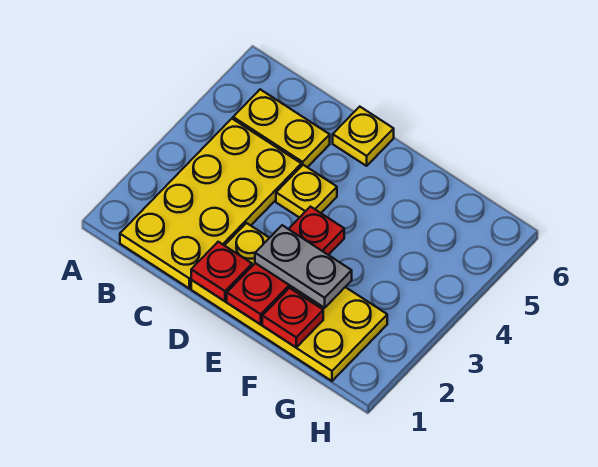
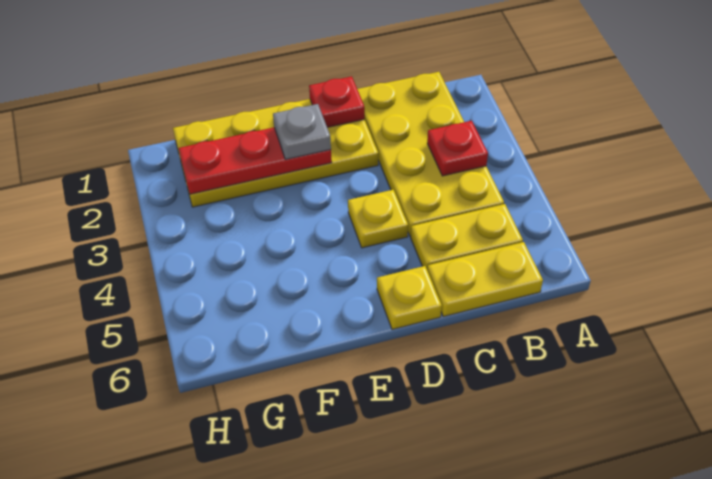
none -> yellow plate B6:C6 level 1
red plate E1:E3 level 2 -> red plate E2:G2 level 2
grey plate E2:F2 level 3 -> grey plate E2 level 3
red plate F1 level 2 -> red plate B3 level 2

